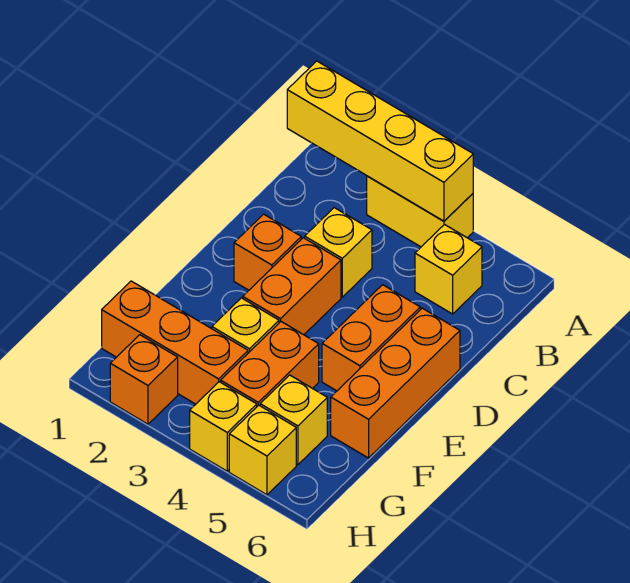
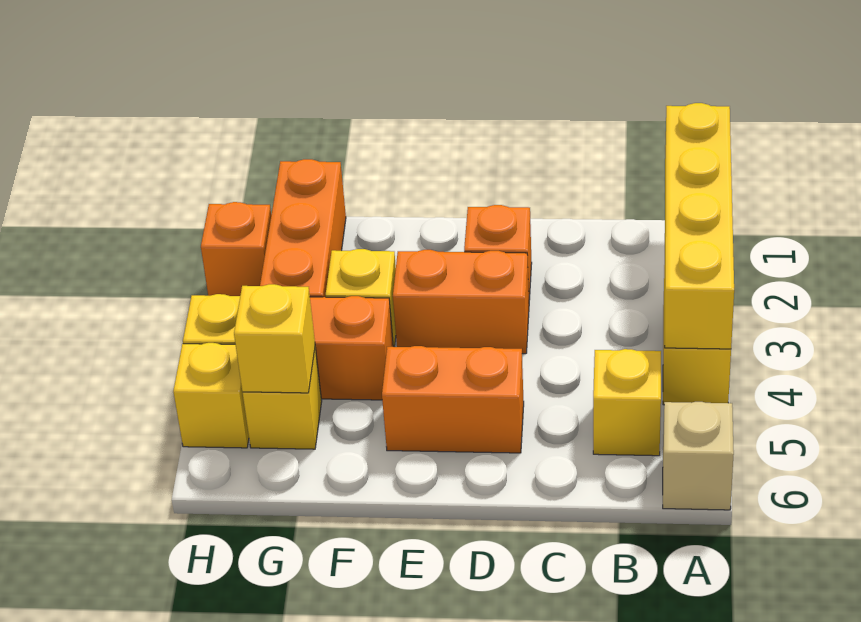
none -> tan brick A6 level 1
yellow brick C3 level 1 -> yellow brick G5 level 2
orange brick D6:F6 level 1 -> none

